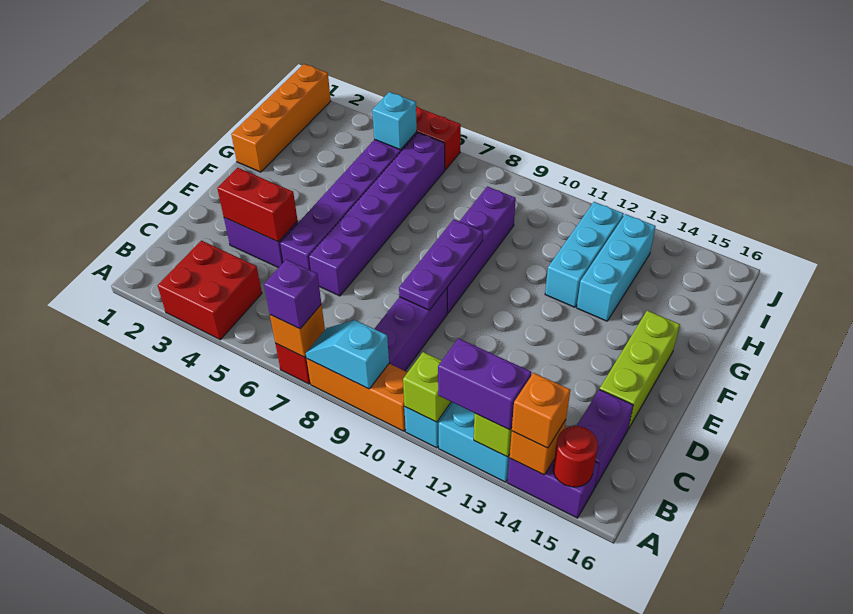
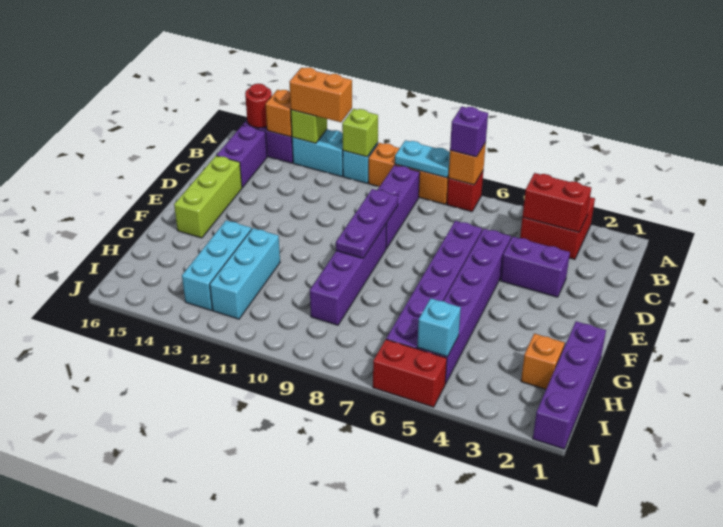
cyan slope A8:A9 level 2 top 9 -> cyan plate A8:A9 level 2
purple brick A12:A13 level 3 -> orange brick A12:A13 level 3
orange brick A14 level 3 -> orange brick H2 level 1
red brick D3:D4 level 2 -> red brick B3:B4 level 2
orange brick G1:J1 level 1 -> purple brick G1:J1 level 1

